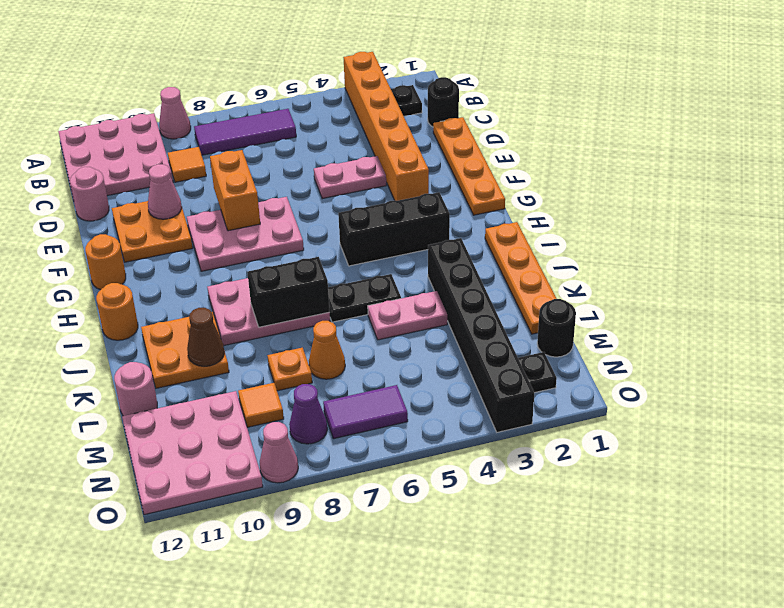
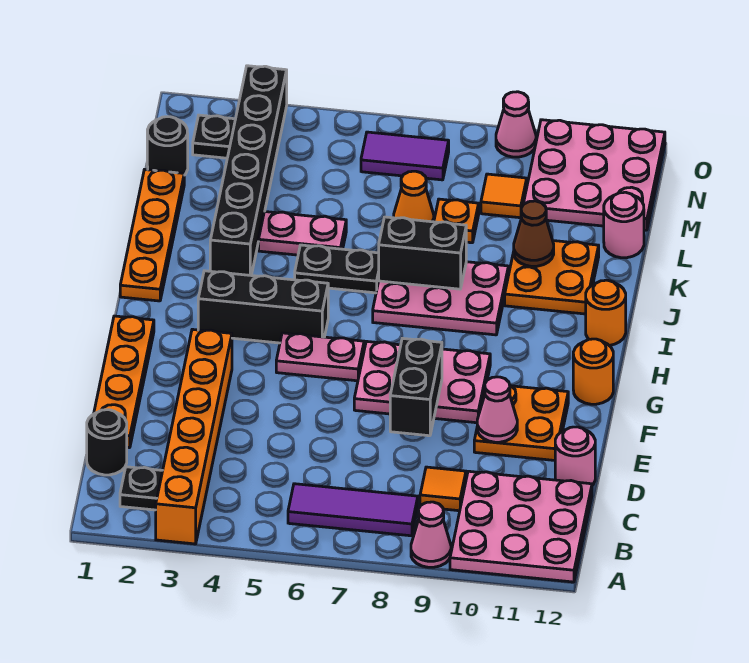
pink plate E4:E5 level 1 -> pink plate G5:G6 level 1
orange brick E8:F8 level 2 -> black brick E8:F8 level 2
purple cone N8 level 1 -> none

